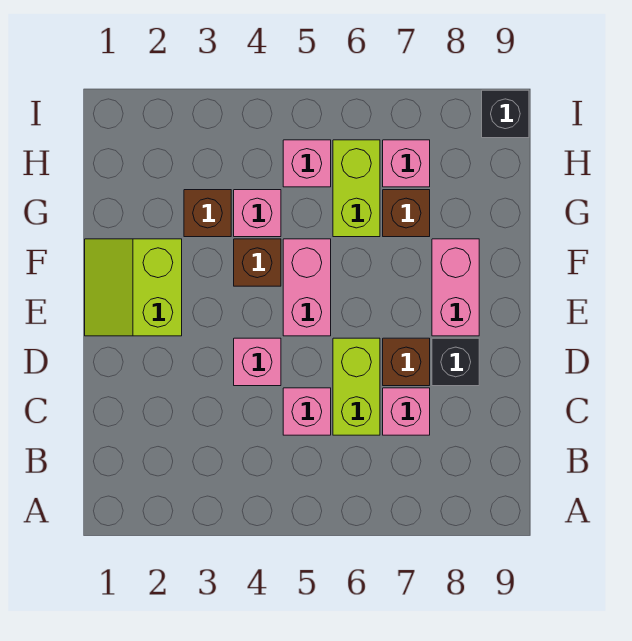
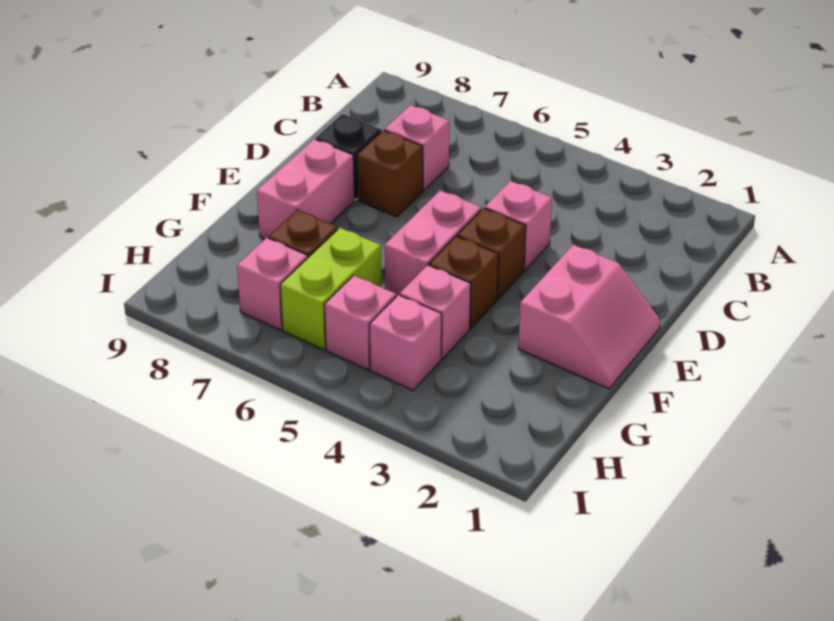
pink brick C5 level 1 -> pink brick H4 level 1
lime brick C6:D6 level 1 -> none
lime slope E1:F2 level 1 top 2 -> pink slope E1:F2 level 1 top 2
brown brick G3 level 1 -> brown brick E4 level 1
black brick I9 level 1 -> none

